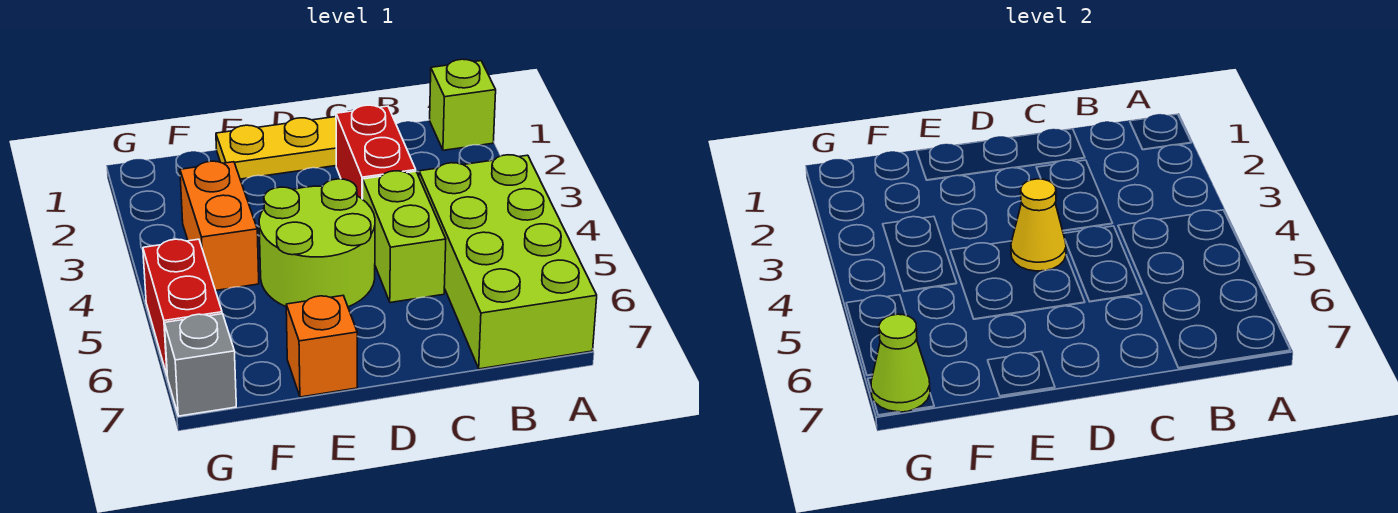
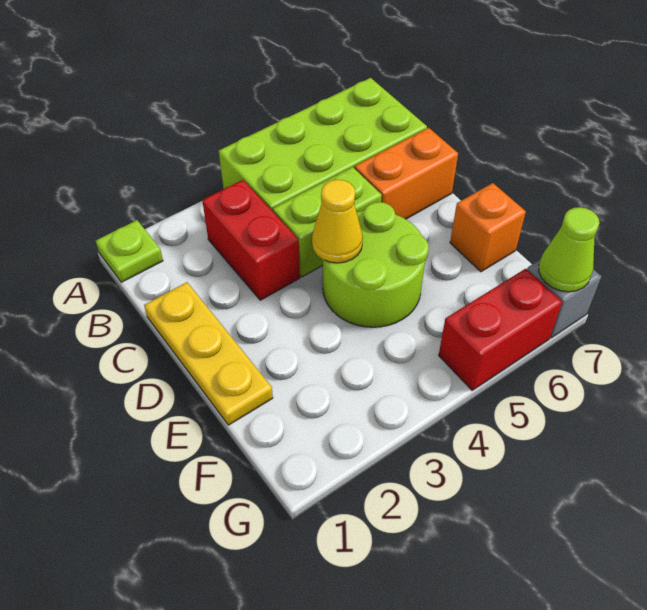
lime brick A1 level 1 -> lime plate A1 level 1
red brick C2:C3 level 1 -> red brick B3:C3 level 1
orange brick F3:F4 level 1 -> orange brick C6:C7 level 1

